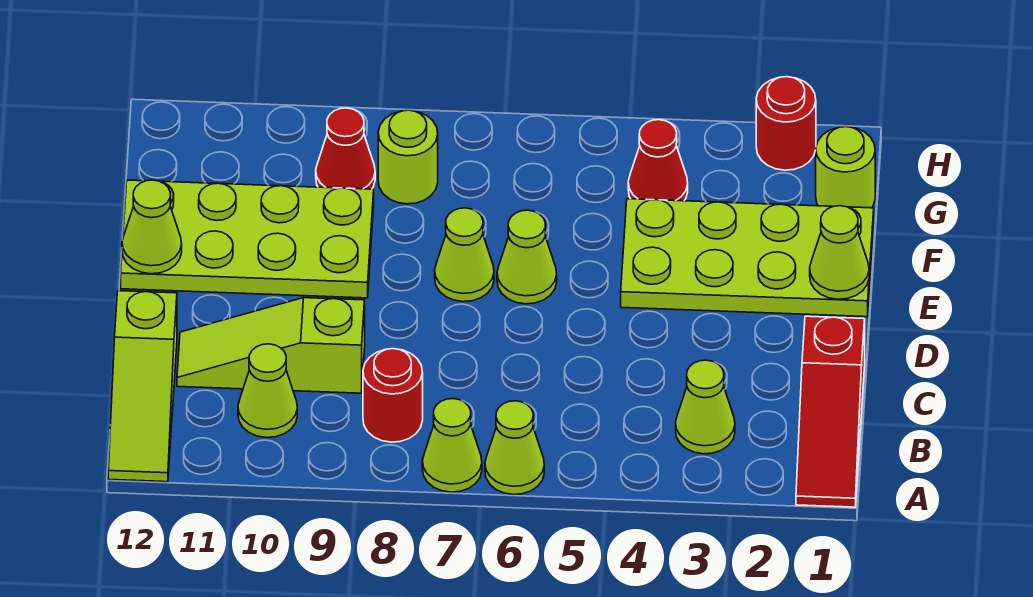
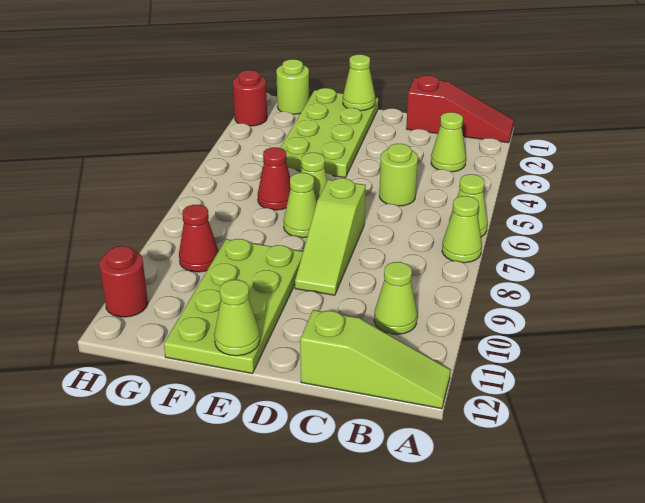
red round brick B8 level 1 -> red round brick H11 level 1
lime slope C9:C11 level 1 top 9 -> lime slope D7:D9 level 1 top 7
red cone G4 level 1 -> red cone F6 level 1
lime round brick G8 level 1 -> lime round brick C5 level 1

